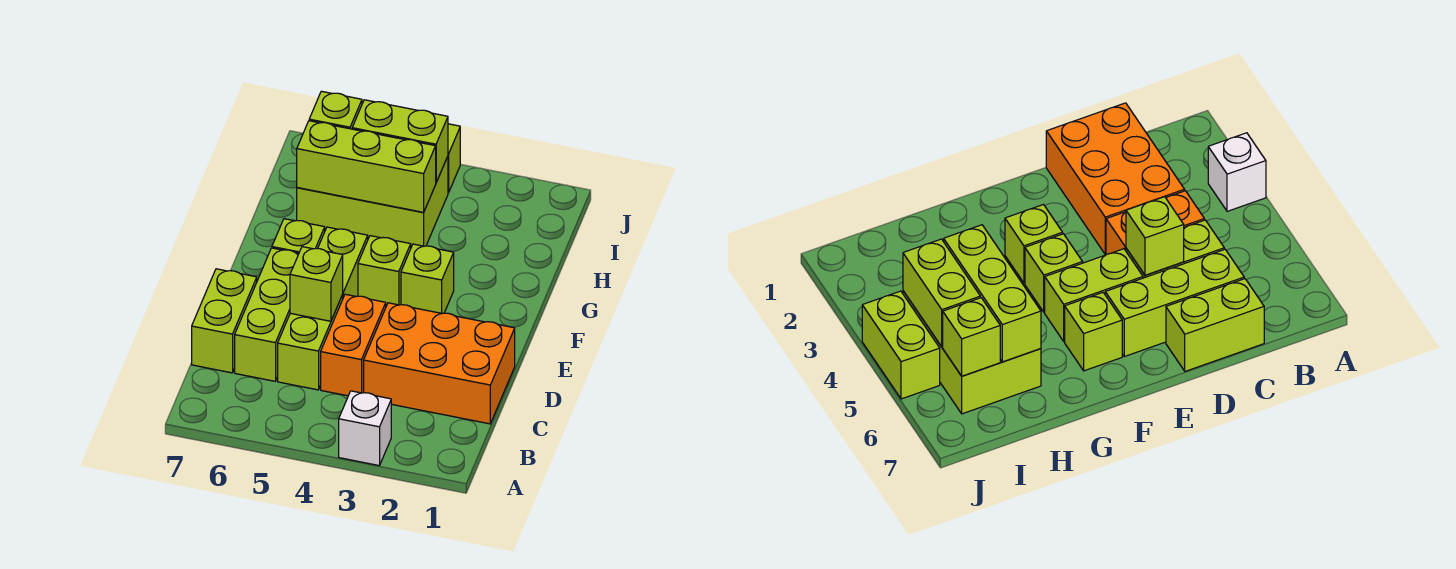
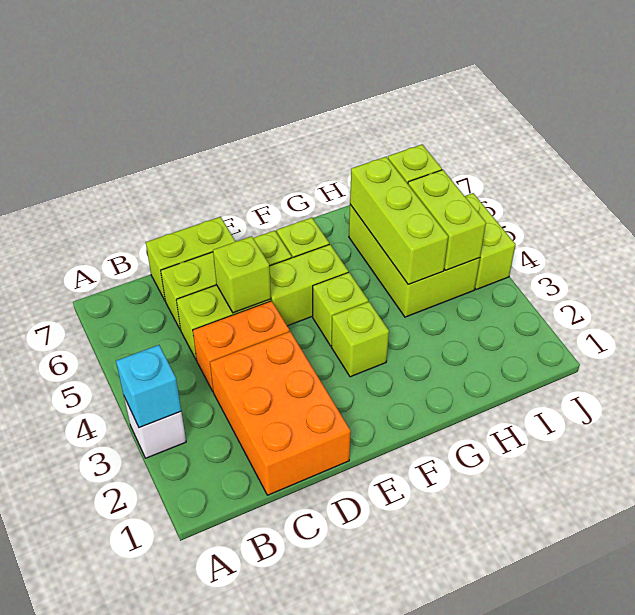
none -> cyan brick A3 level 2

